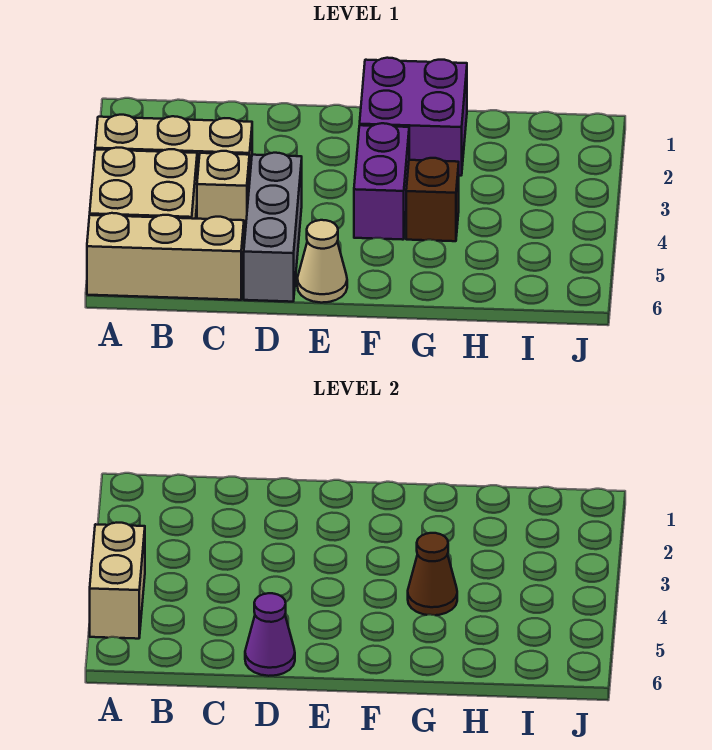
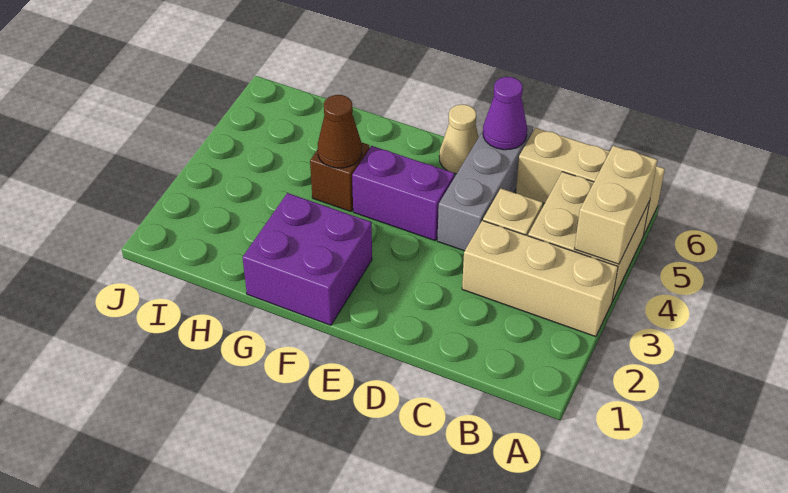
purple brick F3:F4 level 1 -> purple brick E4:F4 level 1

